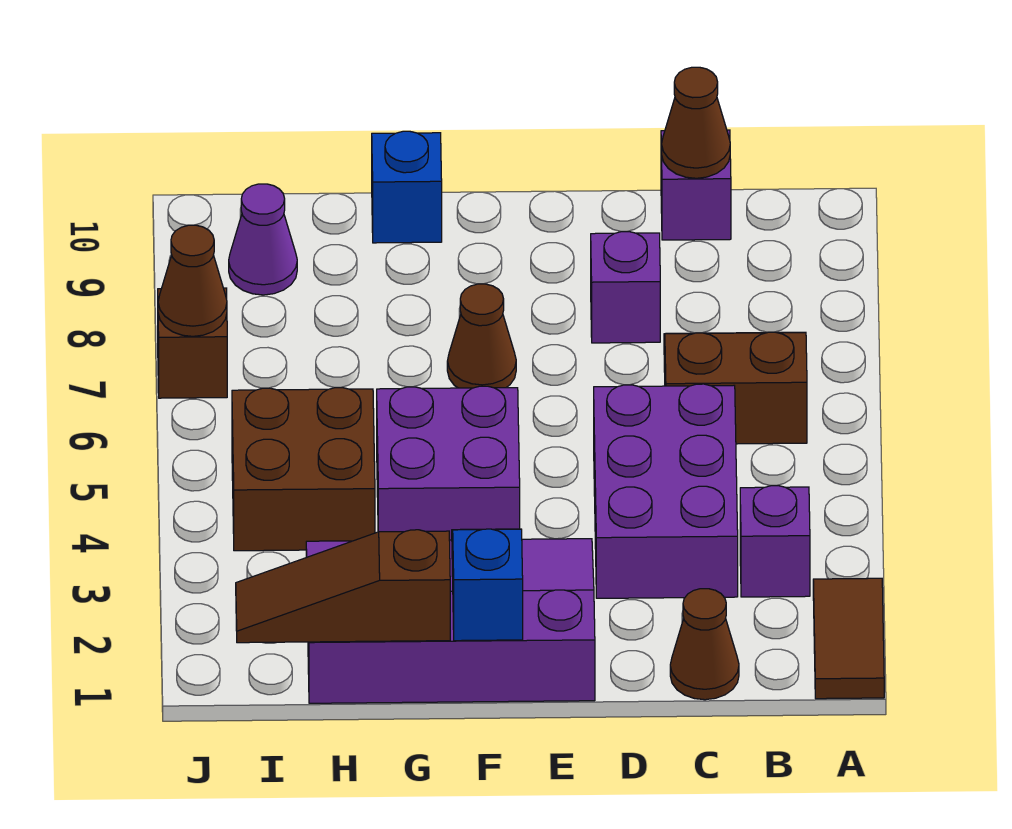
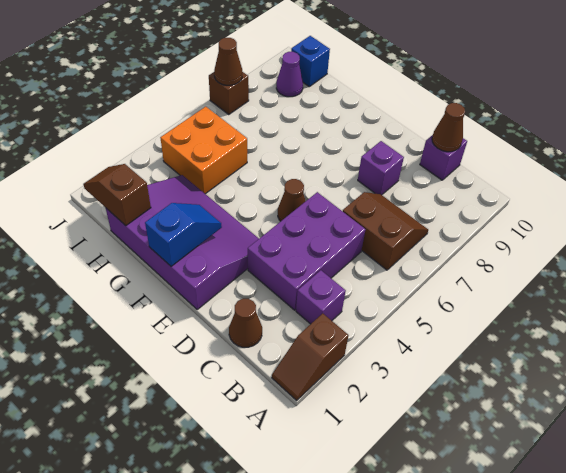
brown tile A1:A2 level 1 -> brown slope A1:A2 level 1 top 2
purple brick F4:G5 level 1 -> none
brown cone F7 level 1 -> brown cone E5 level 1
brown slope G1:I1 level 2 top G -> brown slope H1:I1 level 2 top H
blue brick G10 level 1 -> blue brick I10 level 1
brown brick H4:I5 level 1 -> orange brick H4:I5 level 1

